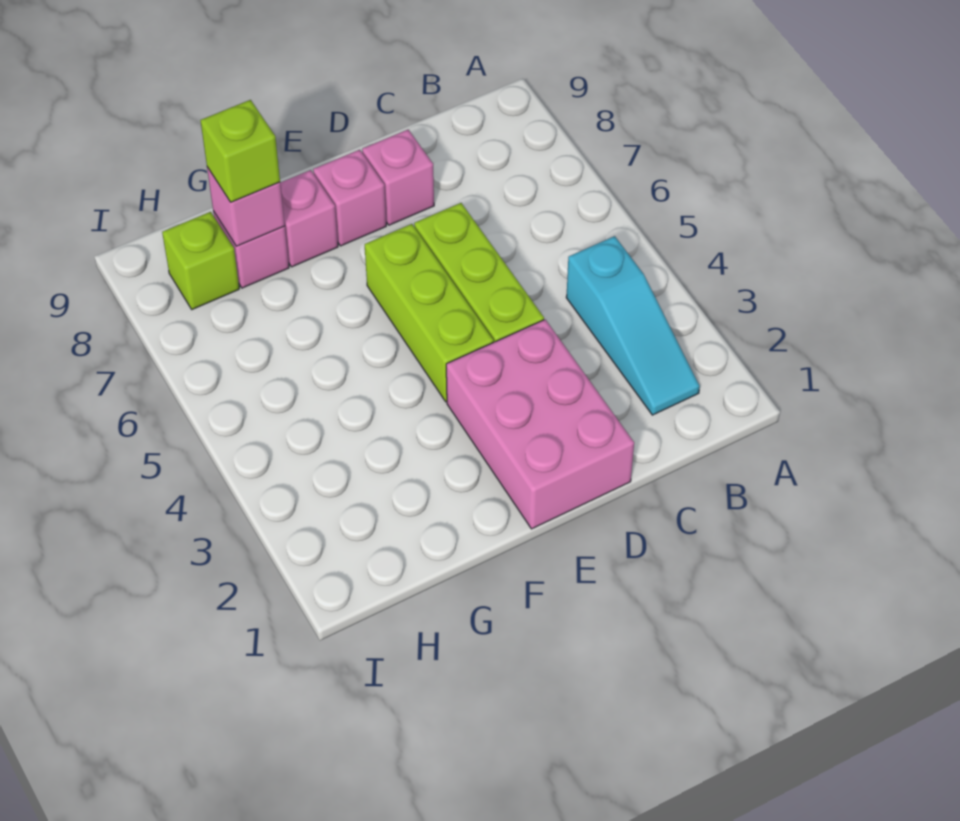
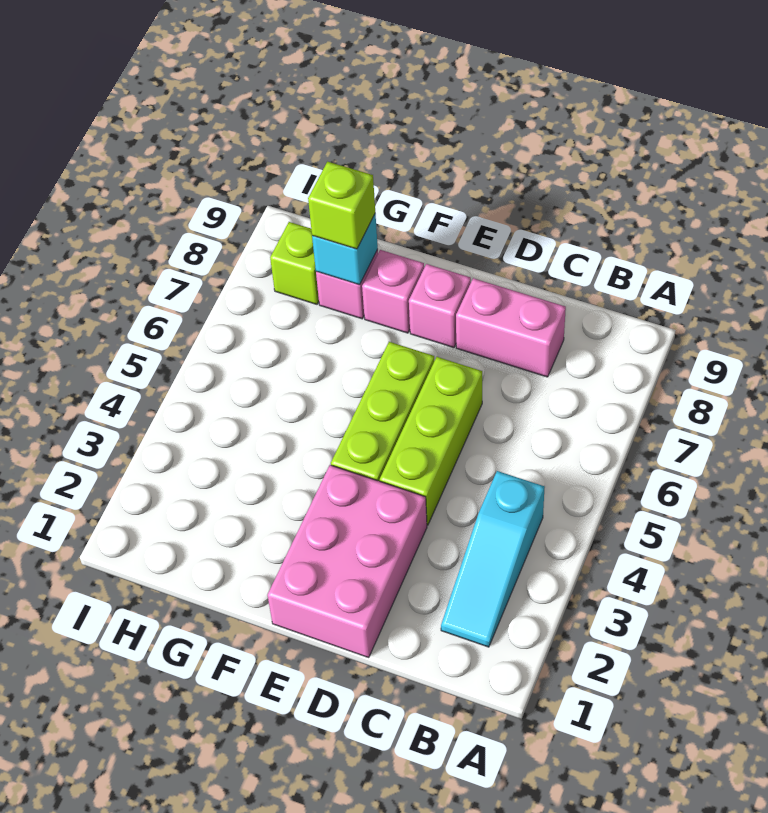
pink brick D8 level 1 -> pink brick C8:D8 level 1
pink brick G8 level 2 -> cyan brick G8 level 2

